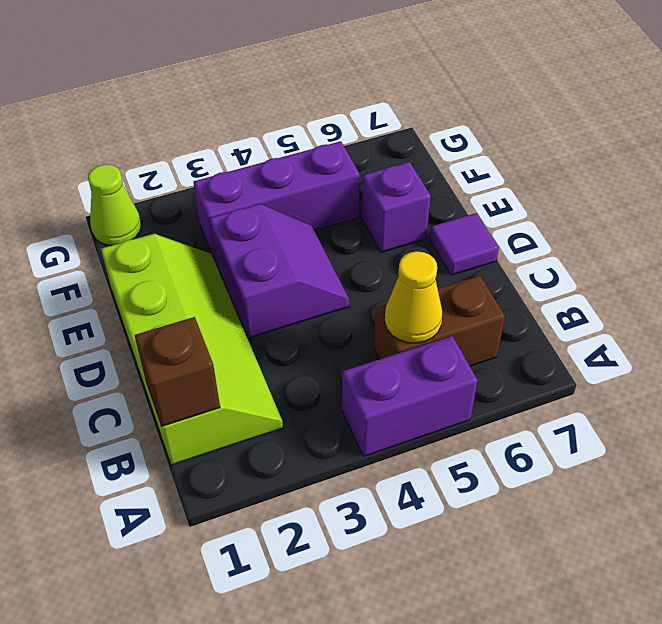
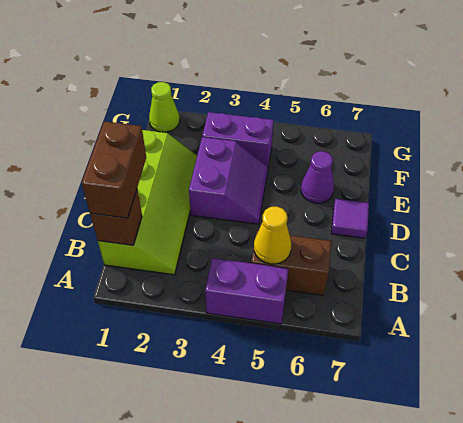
none -> brown brick B1:C1 level 3
purple brick E6 level 1 -> purple cone E6 level 1
purple brick F3:F5 level 1 -> purple brick F3:F4 level 1

